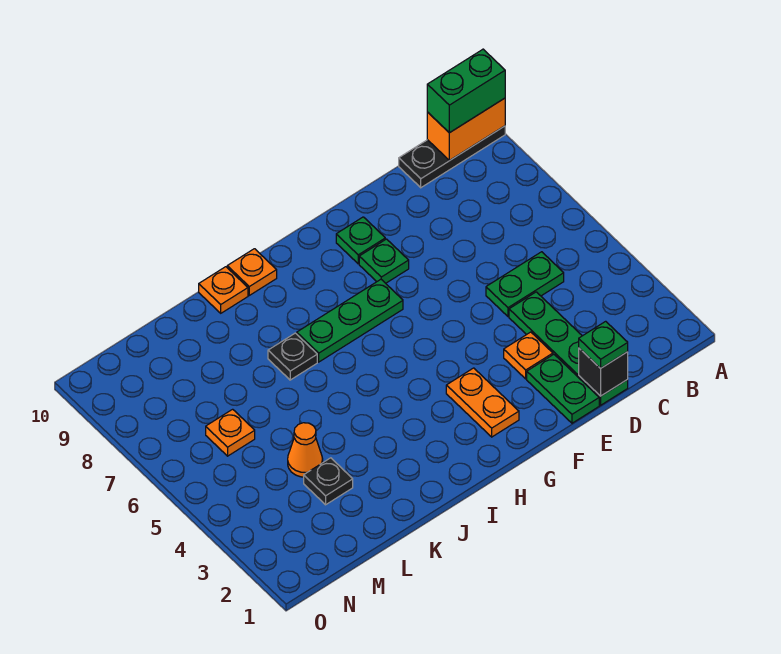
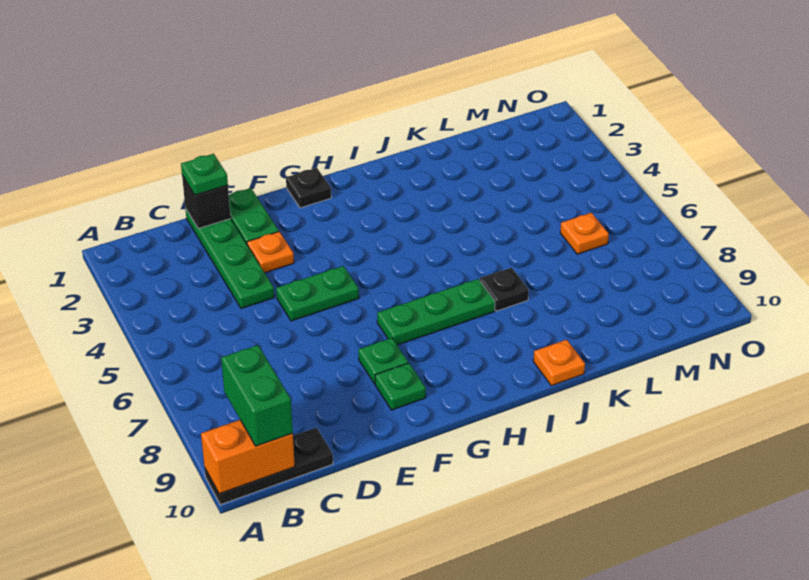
green brick A10:B10 level 3 -> green brick B9:B10 level 3
green plate C5:D5 level 1 -> green plate E5:F5 level 1
orange plate G2:G3 level 1 -> none
orange plate I10 level 1 -> none
black plate L3 level 1 -> black plate G1 level 1
orange cone L4 level 1 -> none

